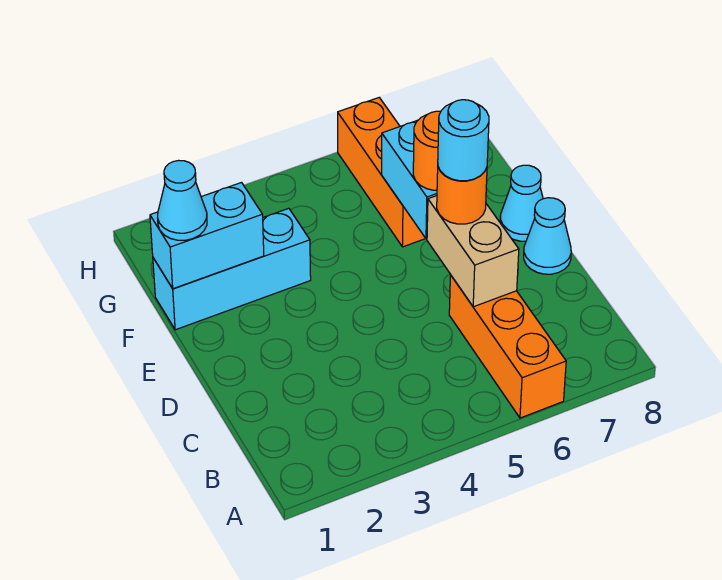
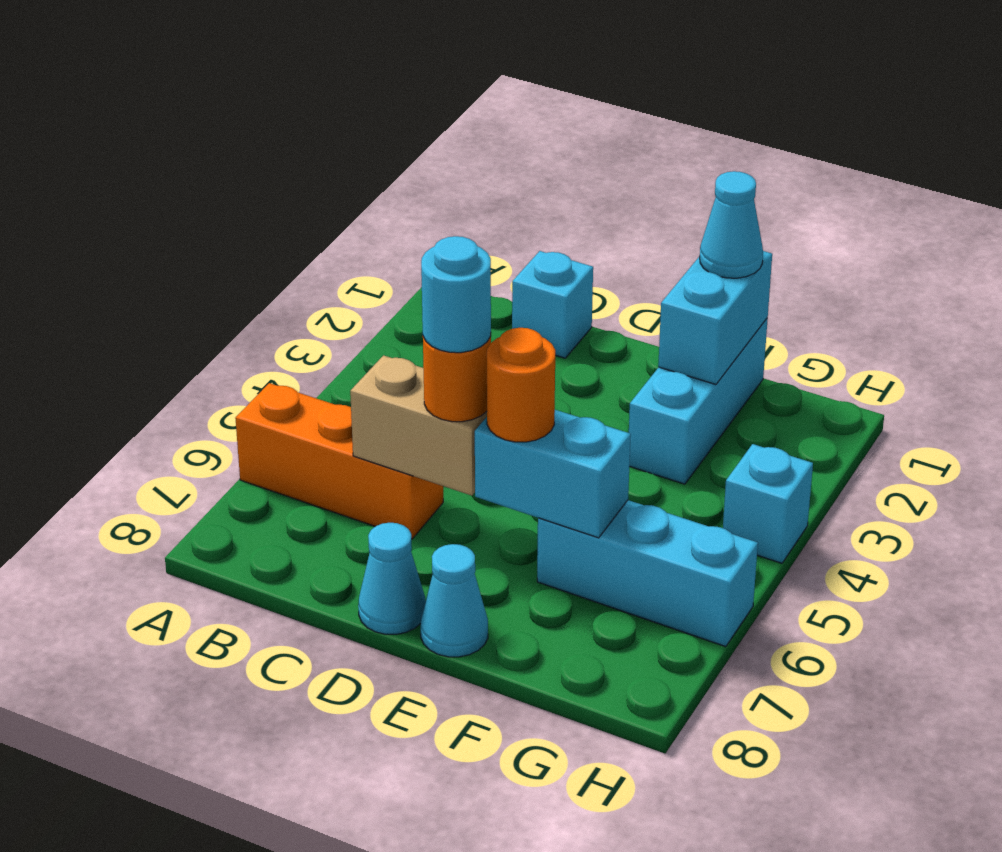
none -> cyan brick C1 level 1
orange brick F6:H6 level 1 -> cyan brick F6:H6 level 1
none -> cyan brick H4 level 1

